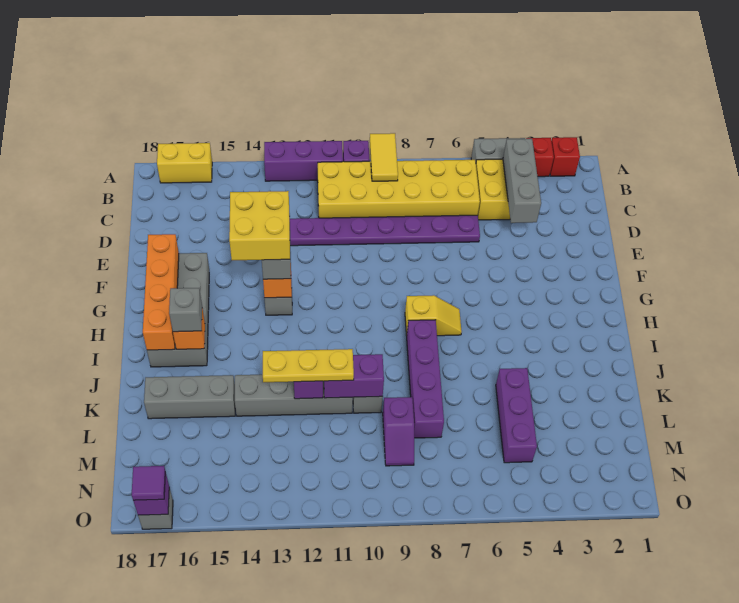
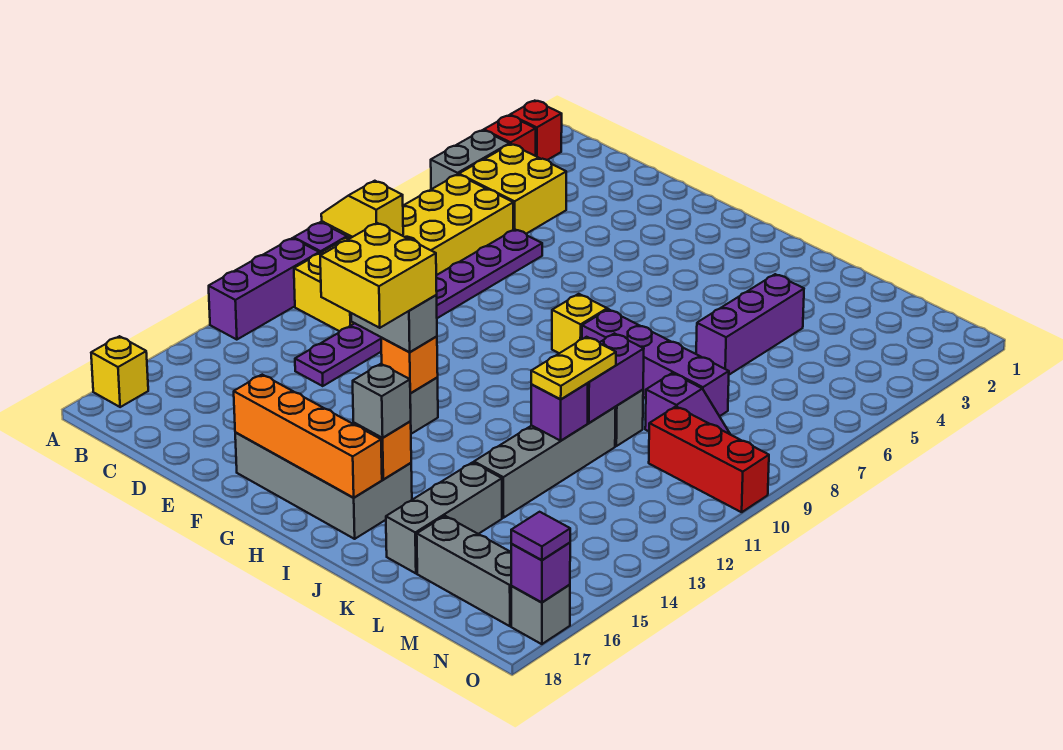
yellow tile A9:B9 level 2 -> yellow slope A9:B9 level 2 top B
yellow brick A16:A17 level 1 -> yellow brick A17 level 1
grey brick B4:D4 level 2 -> grey brick L17:N17 level 1
purple brick K5:M5 level 1 -> purple brick K4:K6 level 1
yellow plate K11:K13 level 3 -> yellow plate K11:K12 level 3
none -> red brick M10:O10 level 1

